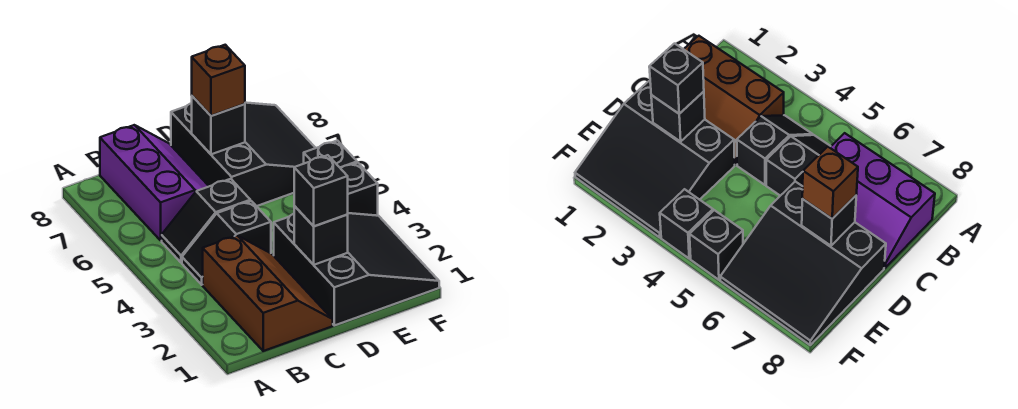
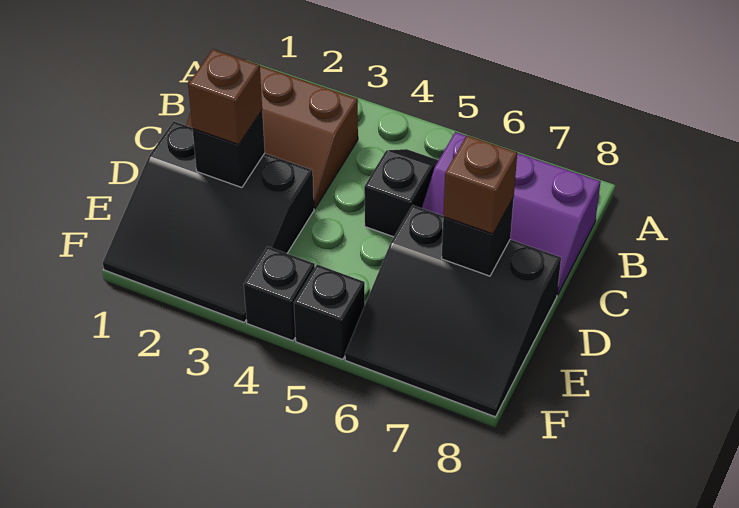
black slope B4:C4 level 1 top C -> none
black brick D2 level 3 -> brown brick D2 level 3

